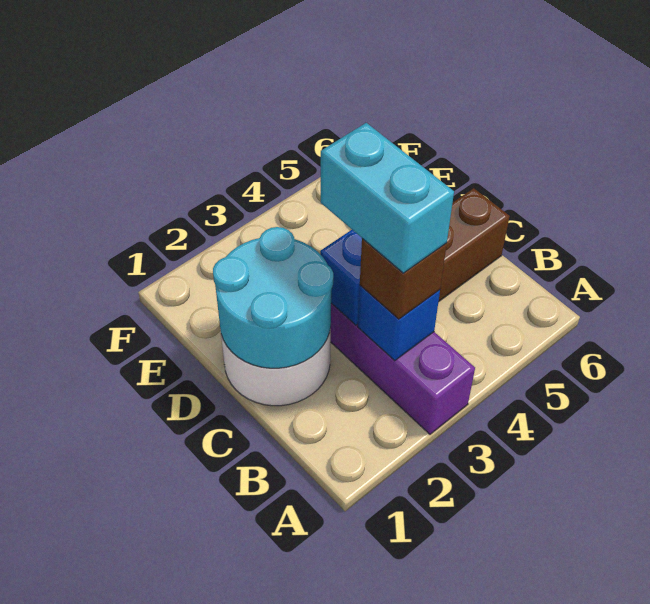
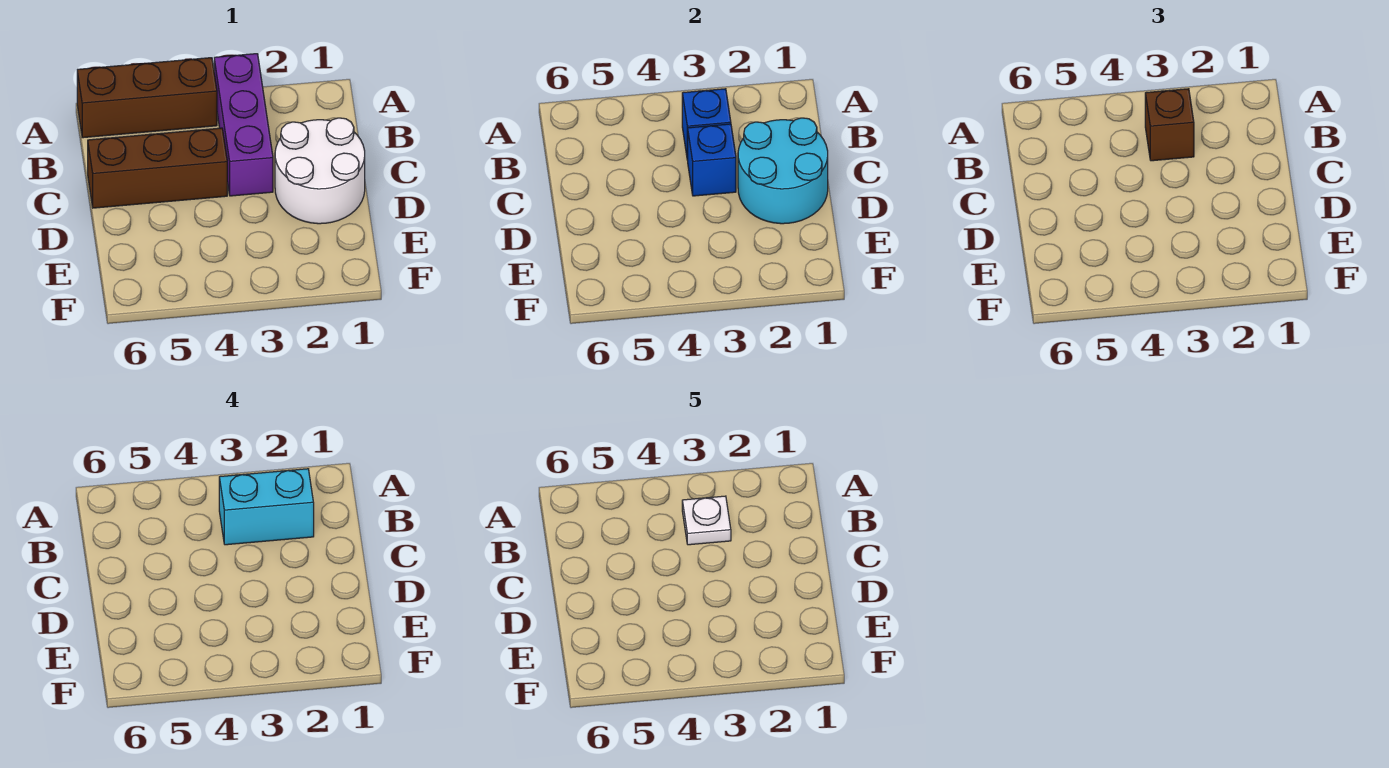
none -> brown brick A4:A6 level 1
cyan brick B3:C3 level 4 -> cyan brick B2:B3 level 4
none -> white plate B3 level 5

